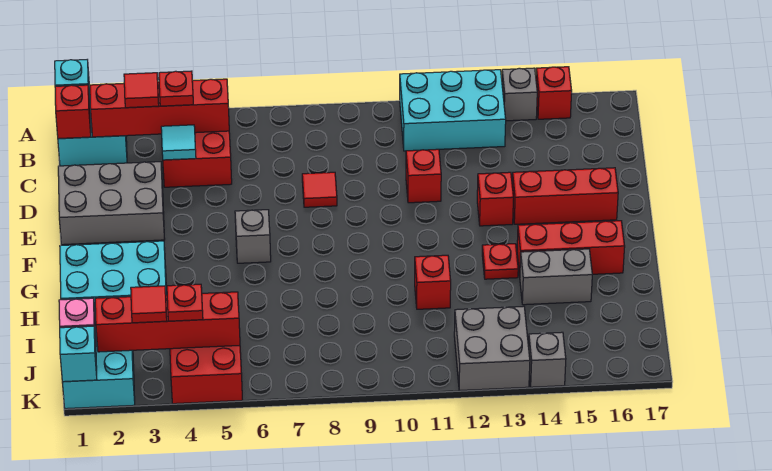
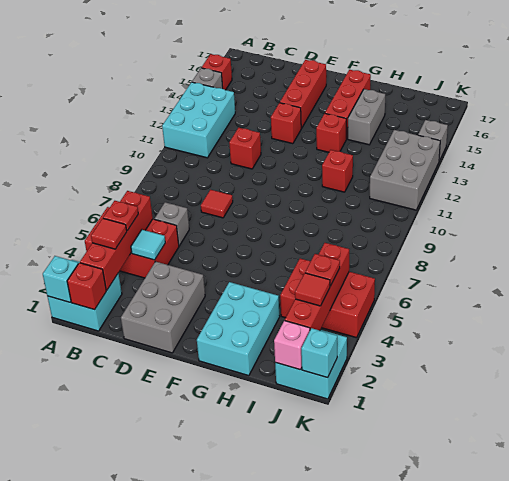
grey brick F6 level 1 -> grey brick C6 level 1
red plate G13 level 1 -> red brick G13 level 1
grey brick J12:K13 level 1 -> grey brick J11:K13 level 1

